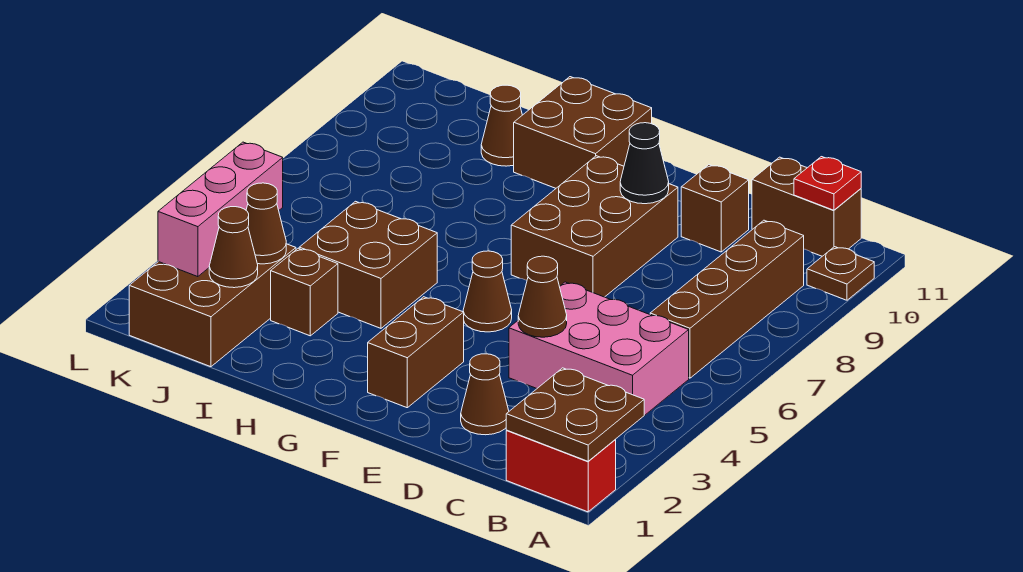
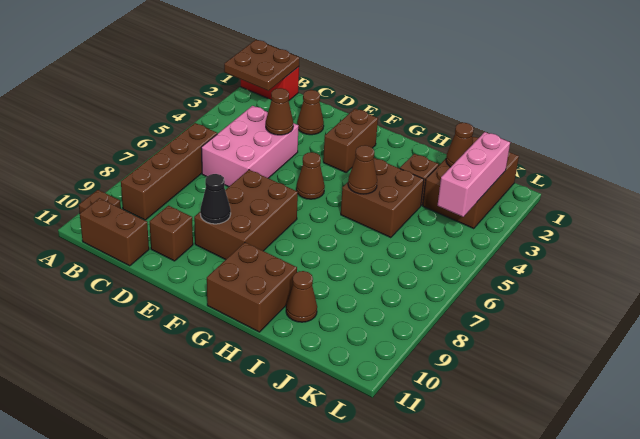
pink brick B4:D5 level 1 -> pink brick C4:D6 level 1
red plate B11 level 2 -> none
brown cone J3 level 2 -> brown cone H5 level 2

